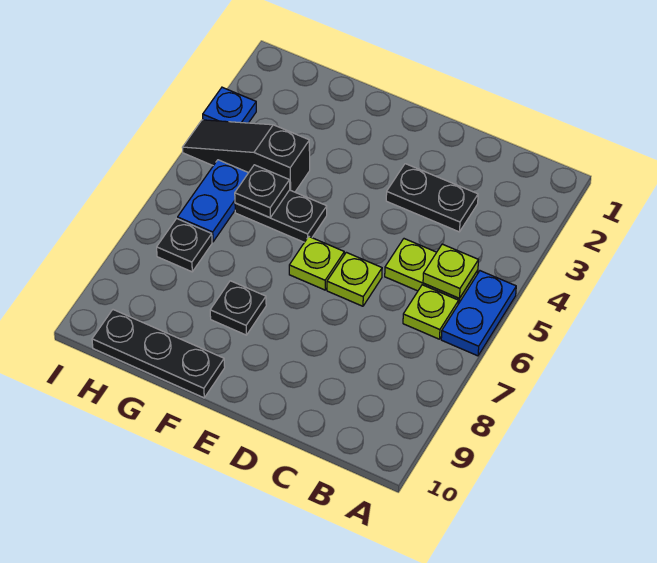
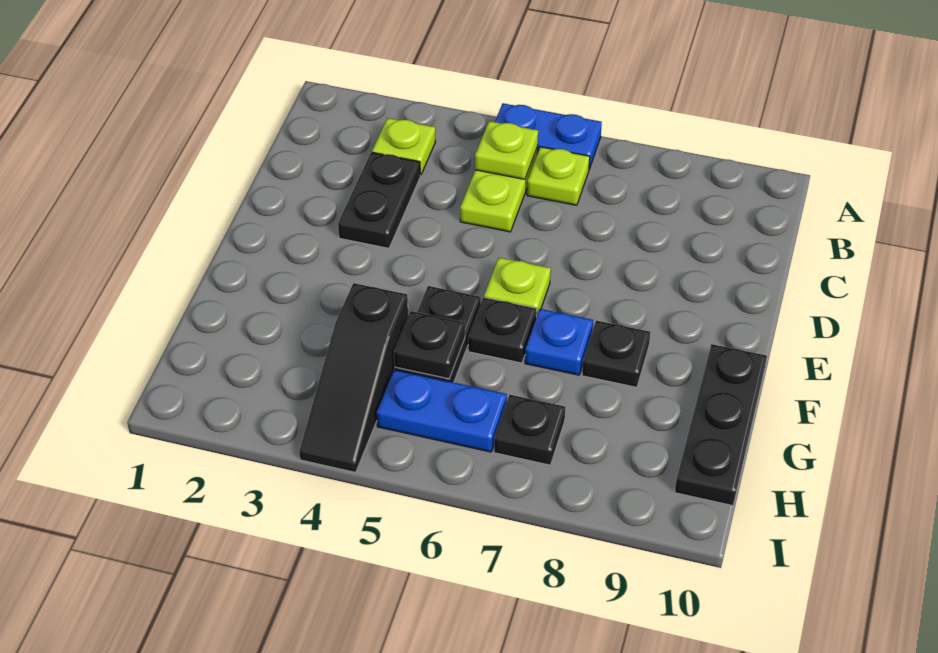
lime plate D6 level 1 -> lime plate B3 level 1
none -> black plate F6 level 1
blue plate I3 level 1 -> blue plate F7 level 1

